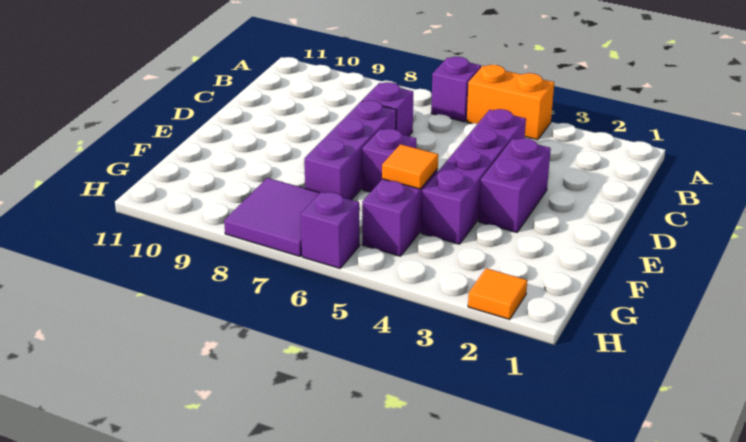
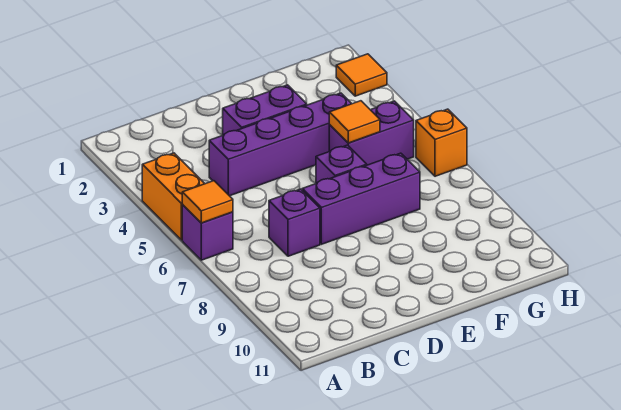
none -> orange tile A6 level 2
purple tile G7:H8 level 1 -> none
purple brick H6 level 1 -> orange brick H6 level 1

